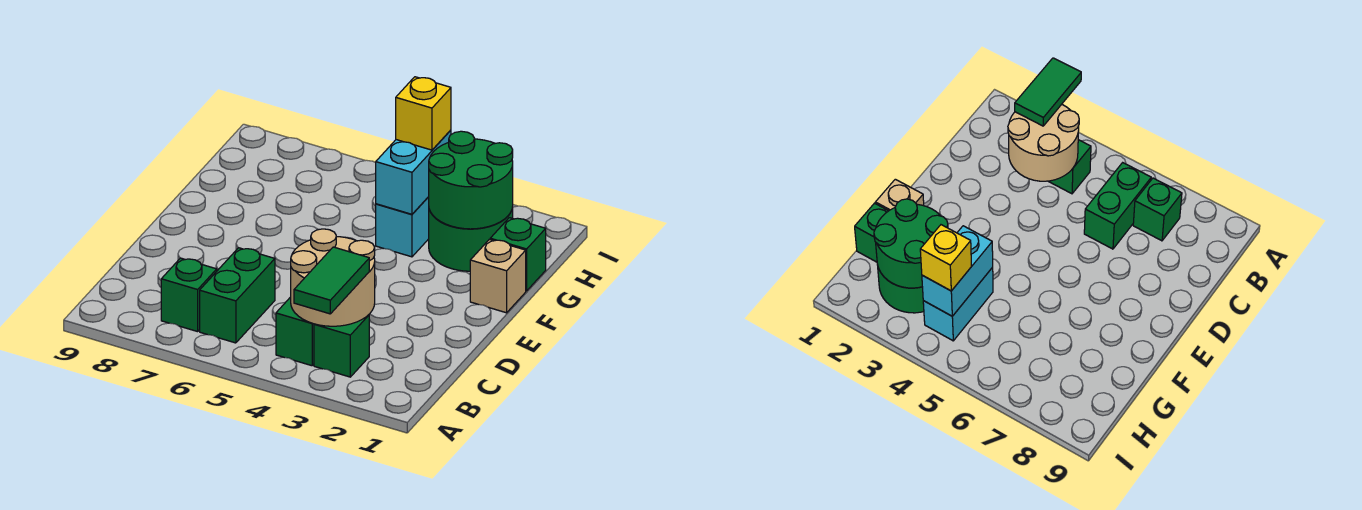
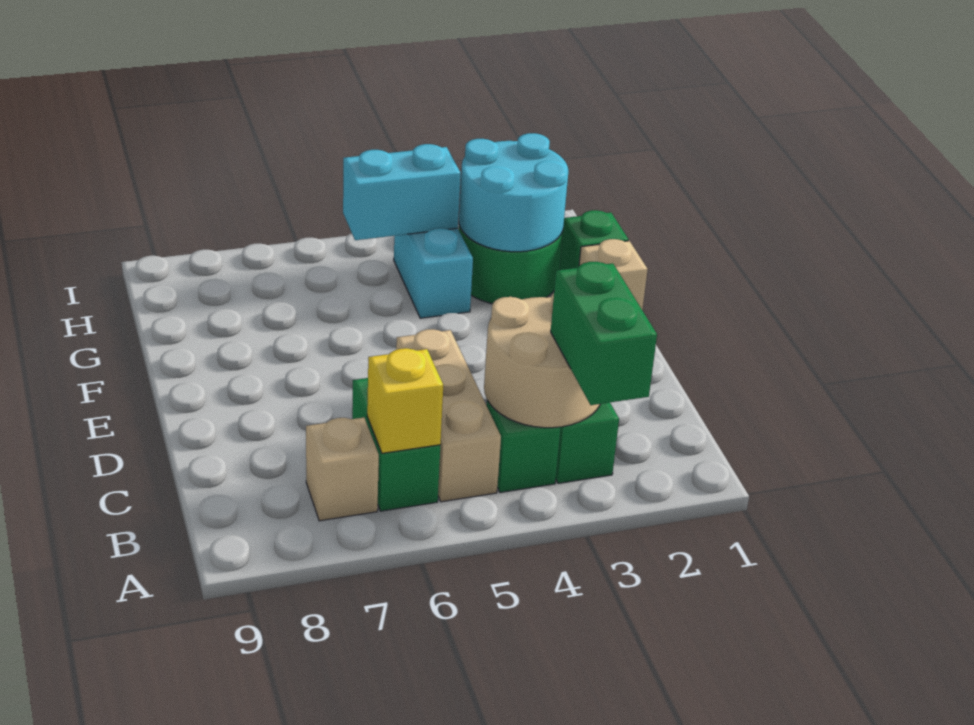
green tile A3:B3 level 3 -> green brick A3:B3 level 3
none -> tan brick B5:D5 level 1
green brick B7 level 1 -> tan brick B7 level 1
green round brick G2:H3 level 2 -> cyan round brick G2:H3 level 2
cyan brick G4:H4 level 2 -> cyan brick H4:H5 level 2
yellow brick H4 level 3 -> yellow brick B6 level 2

